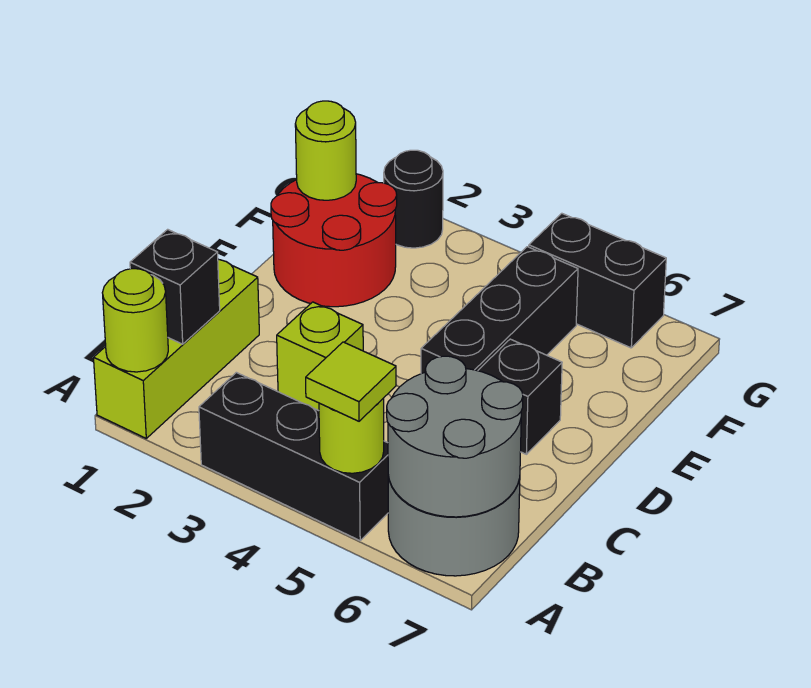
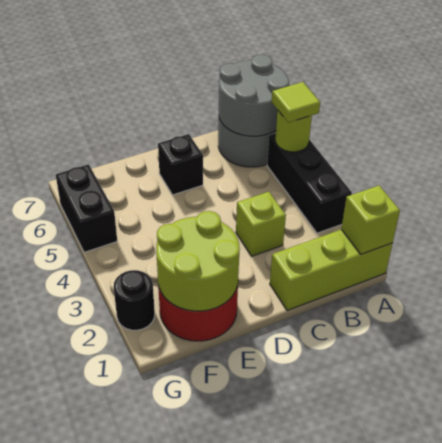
lime round brick A1 level 2 -> lime brick A1 level 2
black brick B1 level 2 -> none
black brick D5:F5 level 1 -> none
lime round brick F1 level 2 -> lime round brick E1:F2 level 2

